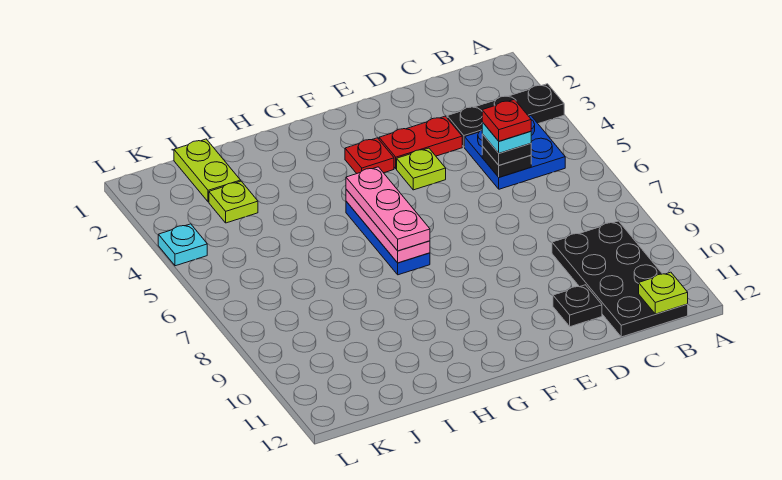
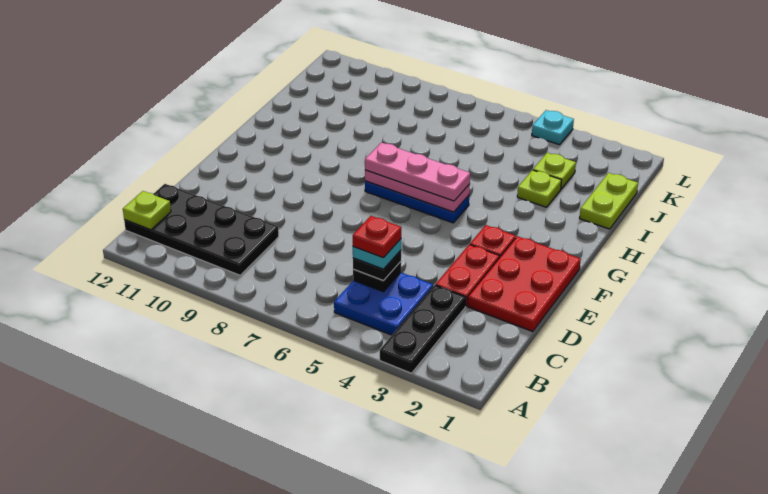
none -> red plate D1:F2 level 1
black plate D11 level 1 -> none
lime plate E4 level 1 -> lime plate I3 level 1
lime plate J1:J2 level 1 -> lime plate I1:J1 level 1

